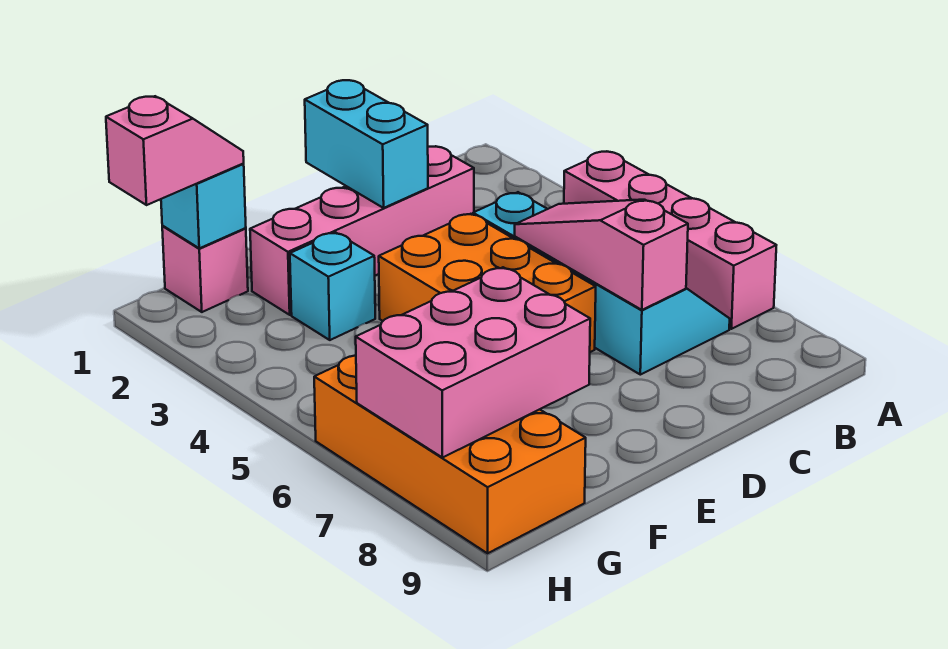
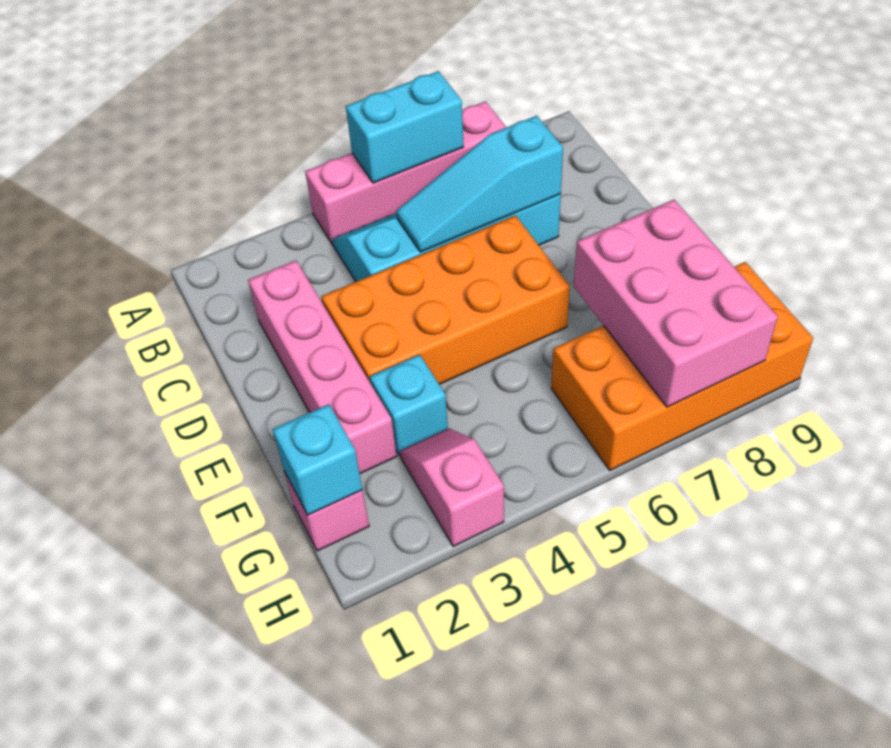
pink slope C5:C7 level 2 top 7 -> cyan slope C5:C7 level 2 top 7
cyan brick D1:D2 level 2 -> cyan brick A5:A6 level 2
orange brick D4:E6 level 1 -> orange brick D3:E6 level 1
pink slope G1:H1 level 3 top H -> pink slope G3:H3 level 1 top H

